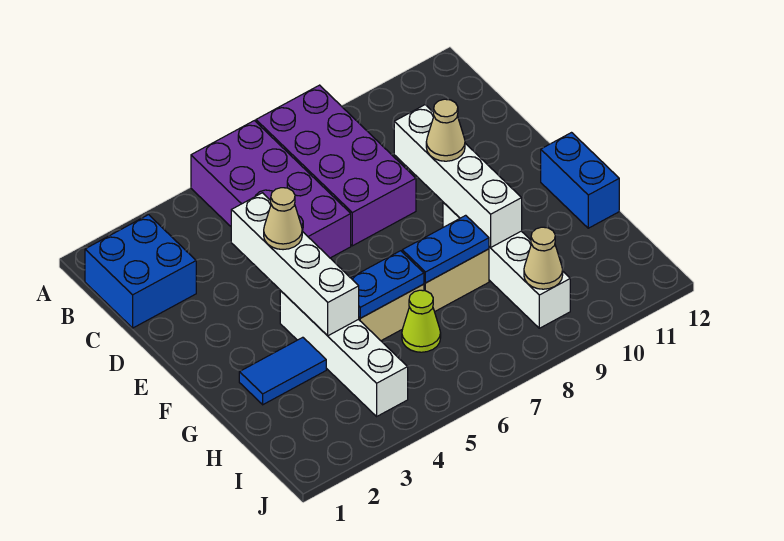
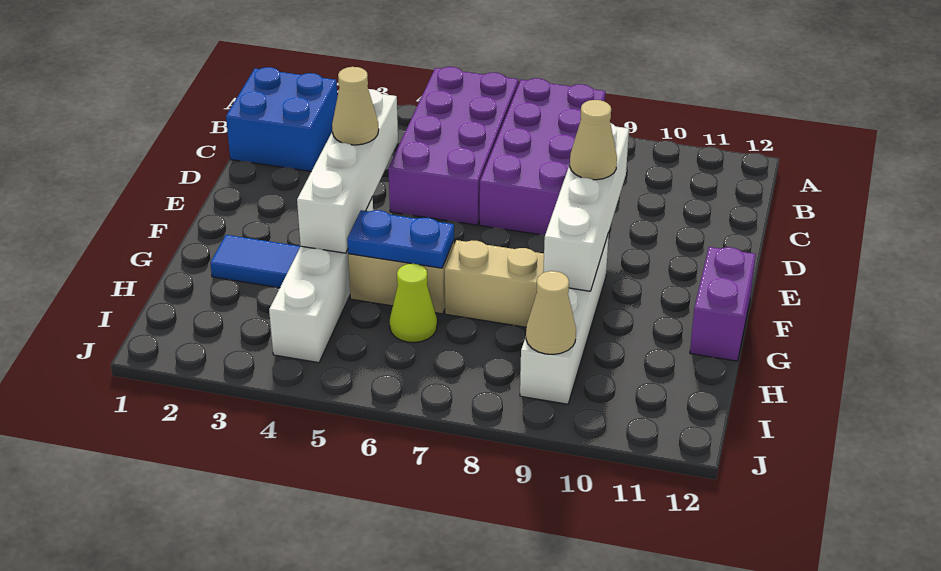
blue brick F12:G12 level 1 -> purple brick F12:G12 level 1
blue plate G7:G8 level 2 -> none

